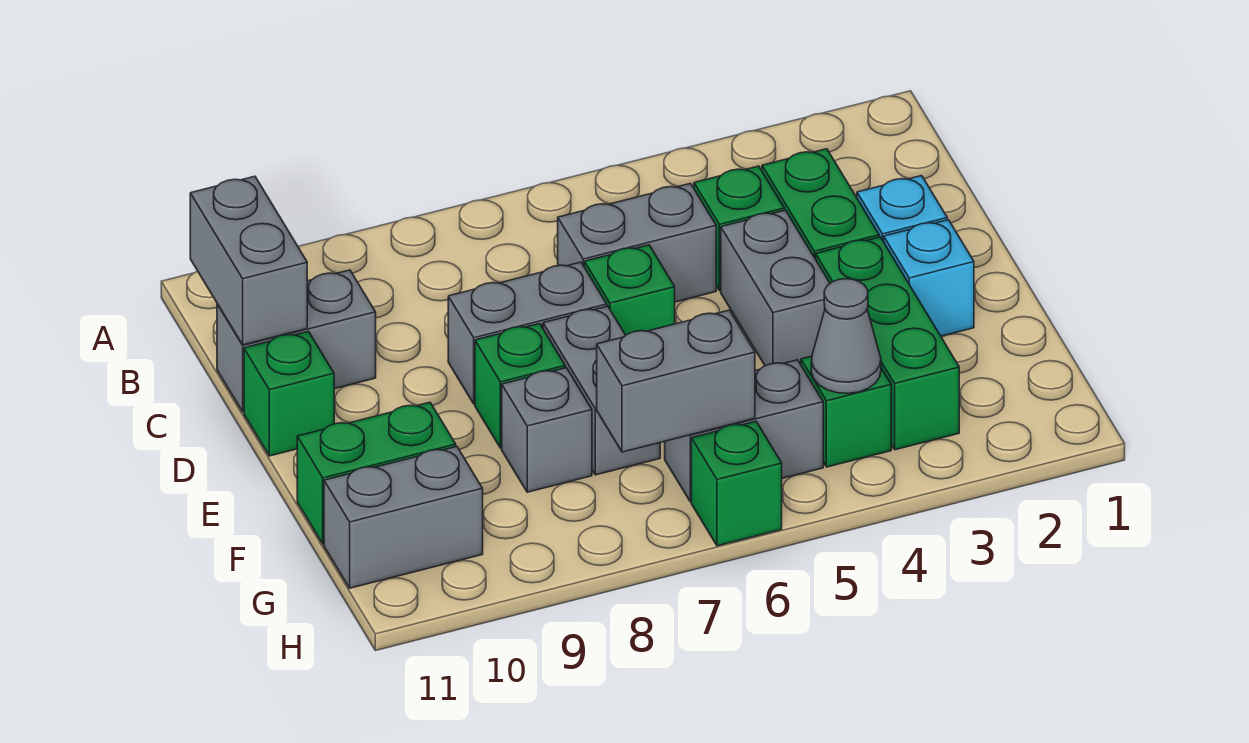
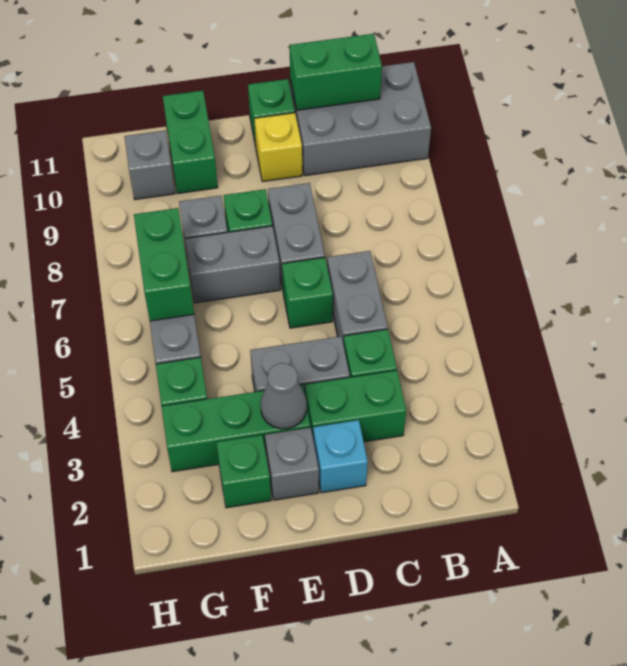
grey brick B11:C11 level 2 -> green brick B11:C11 level 2
grey brick C10:C11 level 1 -> grey brick A10:C11 level 1
none -> yellow brick D10 level 1
cyan brick E2 level 1 -> grey brick E2 level 1
grey cone G4 level 2 -> grey cone E3 level 2
grey brick G6:G7 level 2 -> green brick G6:G7 level 2
grey brick G10:G11 level 1 -> grey brick G10 level 1
green brick H6 level 1 -> green brick F2 level 1

